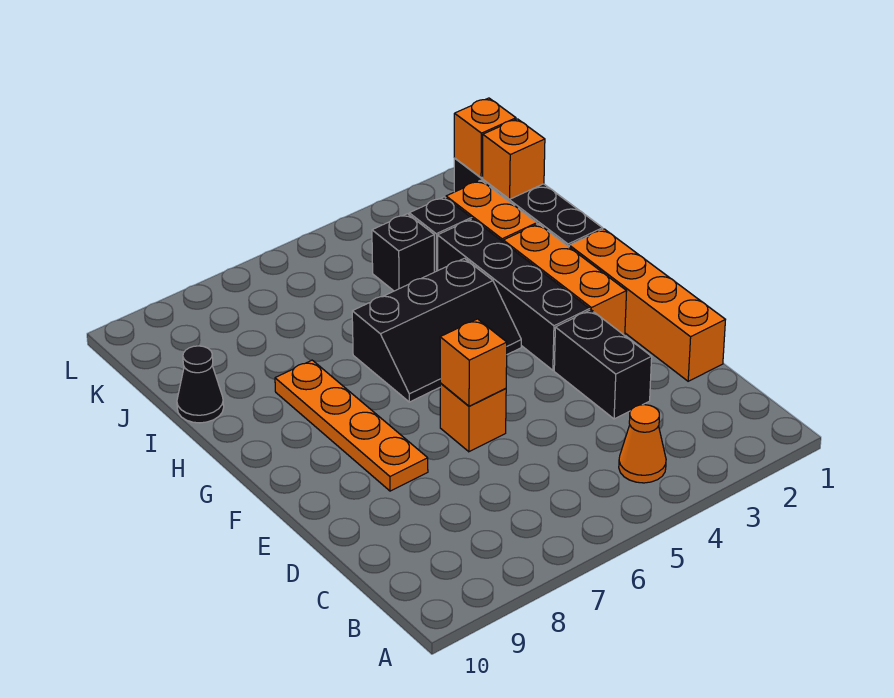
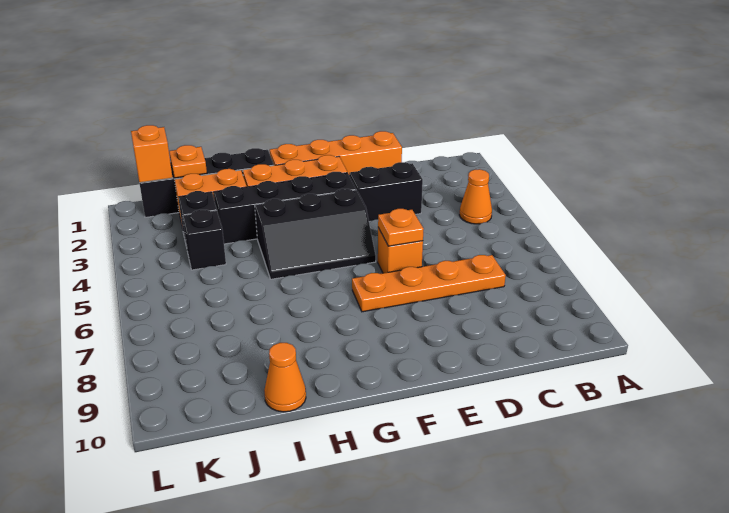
orange brick E6 level 2 -> orange plate E6 level 2
orange plate E8:H8 level 1 -> orange plate C7:F7 level 1
black slope G4:H6 level 1 top H -> black slope F4:H5 level 1 top 4
black cone I10 level 1 -> orange cone I10 level 1
orange brick J1 level 2 -> orange plate J1 level 2

